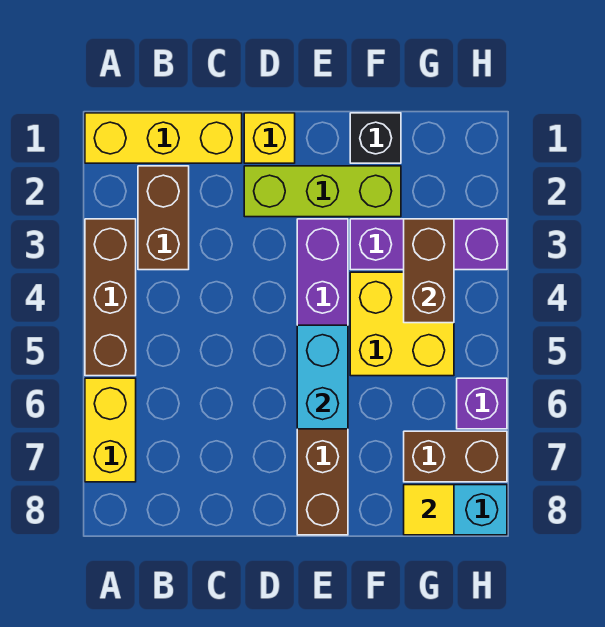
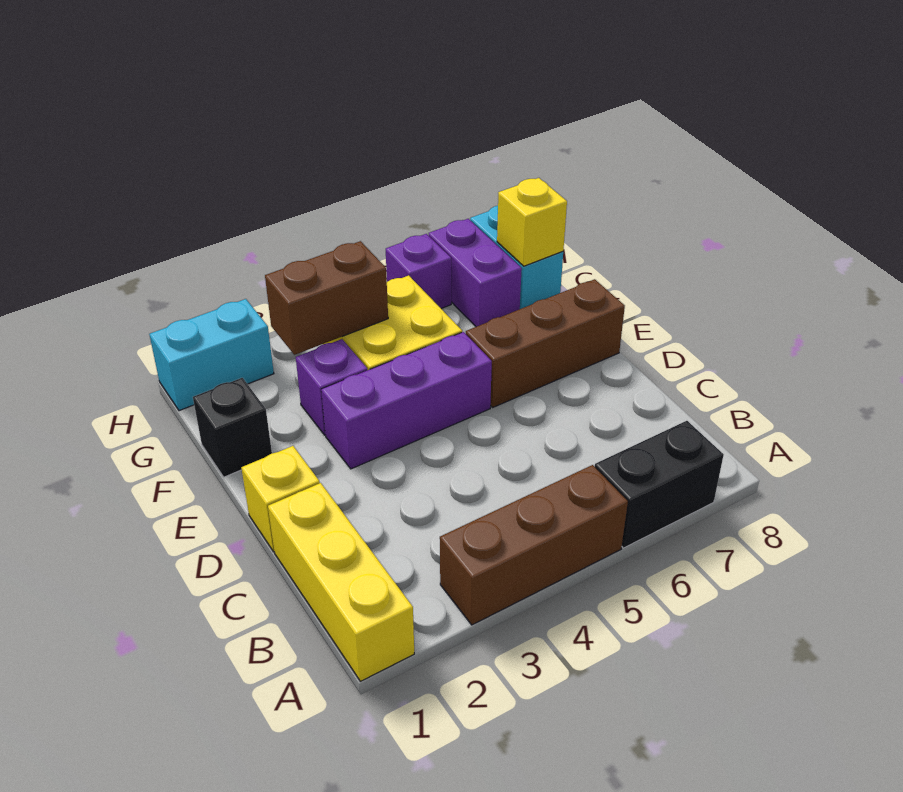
yellow brick A6:A7 level 1 -> black brick A6:A7 level 1
brown brick B2:B3 level 1 -> none
lime brick D2:F2 level 1 -> none
cyan brick E5:E6 level 2 -> cyan brick H1:H2 level 1
purple brick F3:H3 level 1 -> purple brick F3 level 1
brown brick G7:H7 level 1 -> purple brick G7:H7 level 1
yellow tile G8 level 2 -> yellow brick G8 level 2

